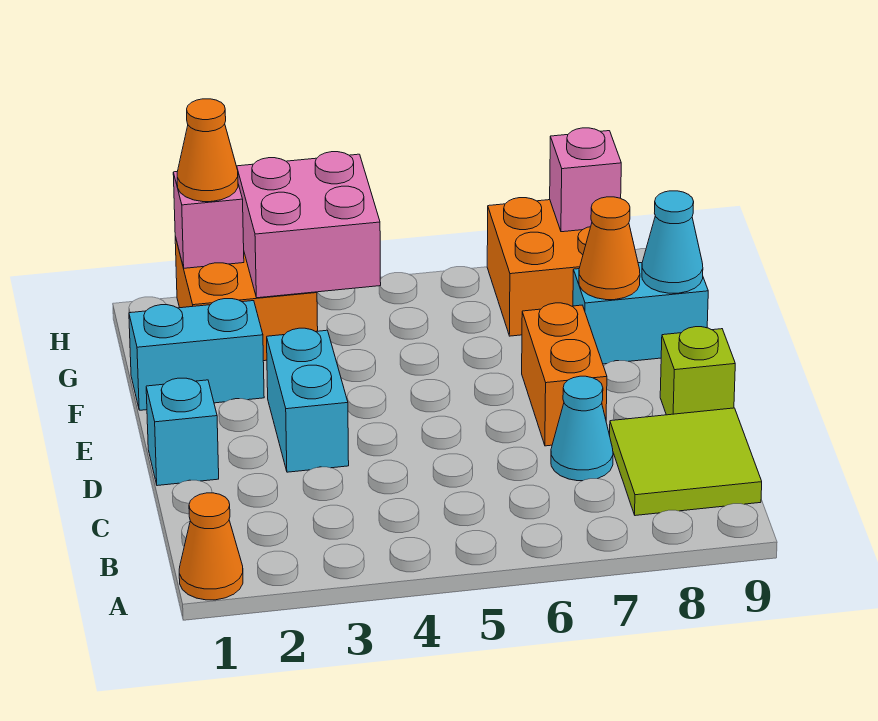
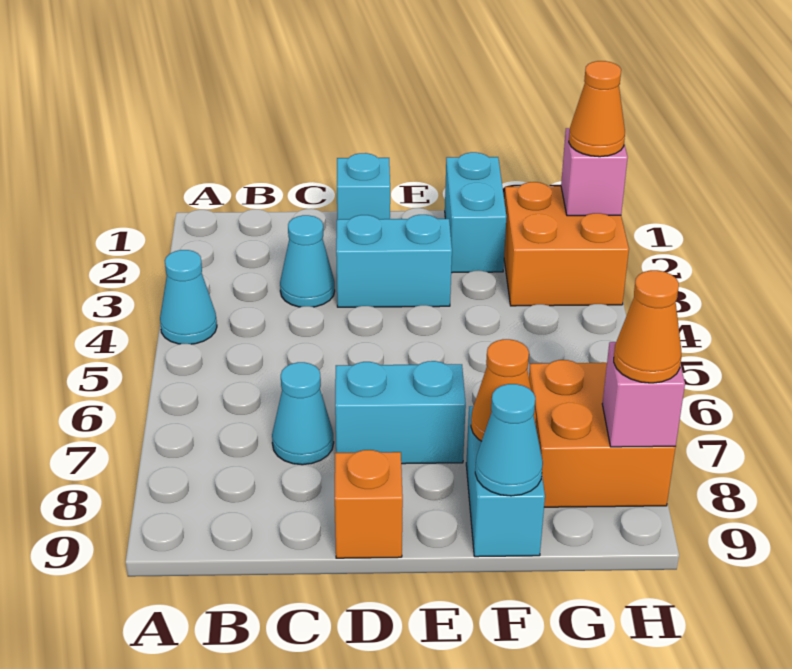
orange cone A1 level 1 -> orange cone H8 level 3
none -> cyan cone A4 level 1
lime tile B8:C9 level 1 -> none
none -> cyan cone C3 level 1
orange brick D7:E7 level 1 -> cyan brick D7:E7 level 1
lime brick D9 level 1 -> orange brick D9 level 1
pink brick G3:H4 level 2 -> none

